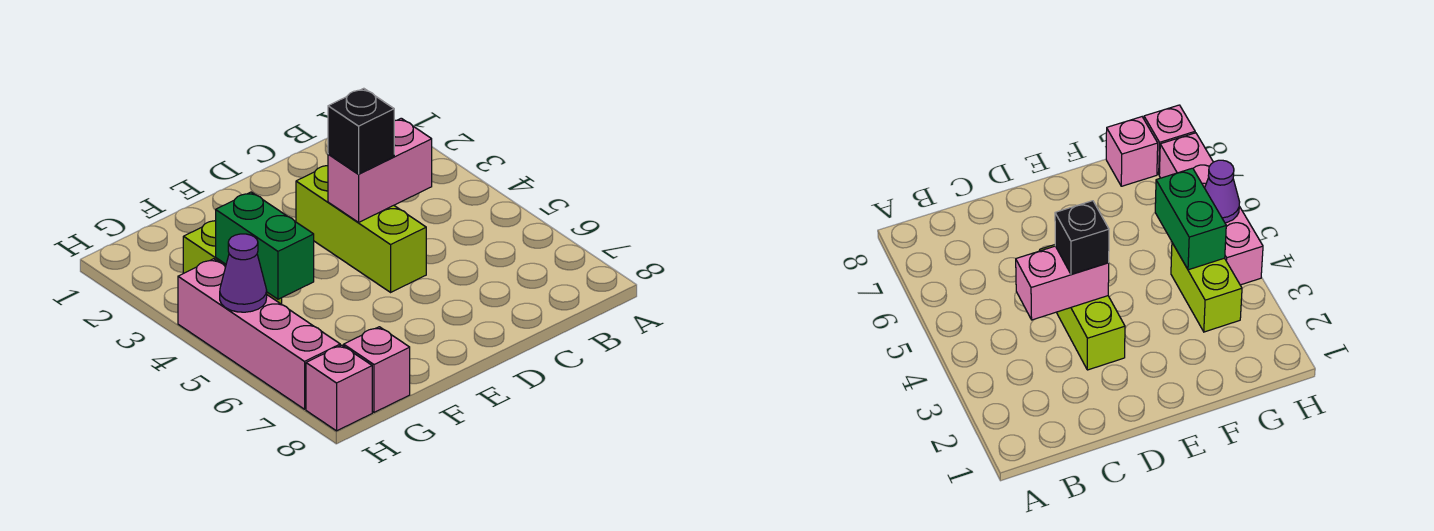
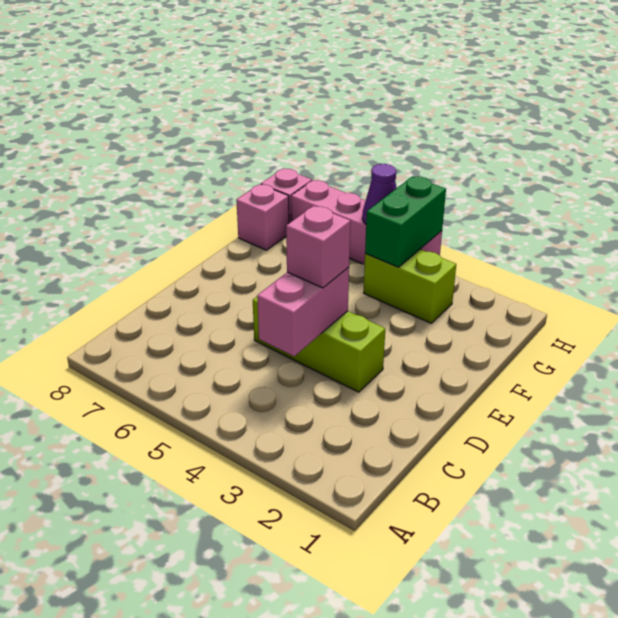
black brick D4 level 3 -> pink brick D4 level 3
green brick G4:G5 level 2 -> green brick G4:H4 level 2

